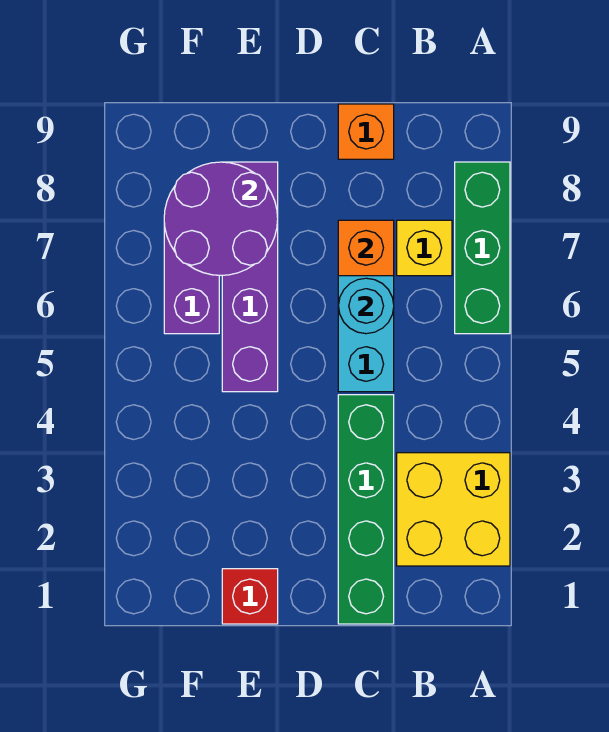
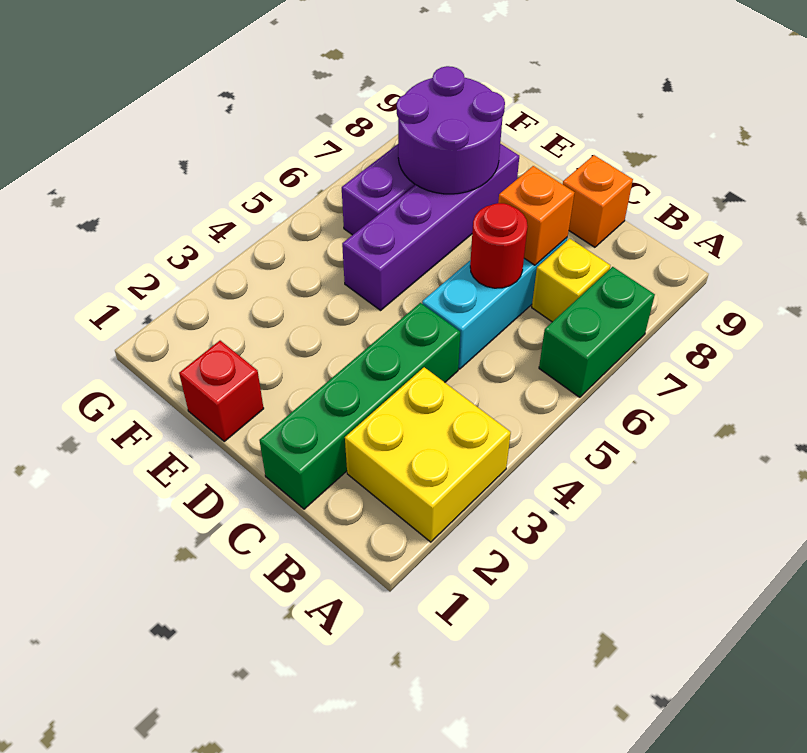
green brick A6:A8 level 1 -> green brick A6:A7 level 1
cyan round brick C6 level 2 -> red round brick C6 level 2

